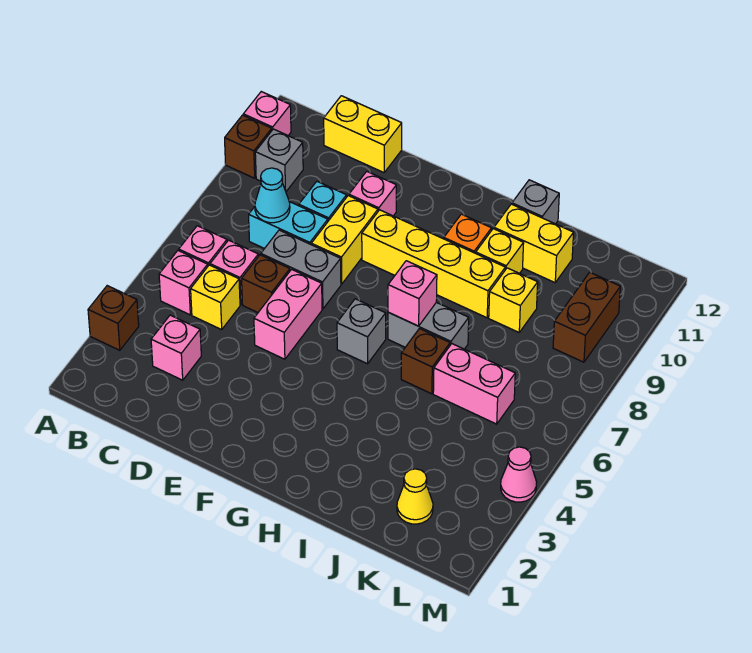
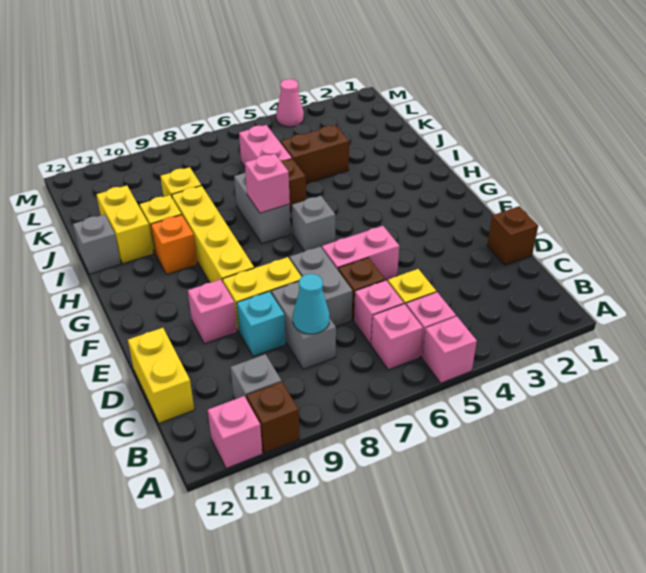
brown brick A3 level 1 -> brown brick D1 level 1
pink brick C3 level 1 -> pink brick A5 level 1
cyan brick C8:D8 level 1 -> grey brick C8:D8 level 1
yellow cone K2 level 1 -> none
brown brick L9:L10 level 1 -> brown brick J4:J5 level 1

